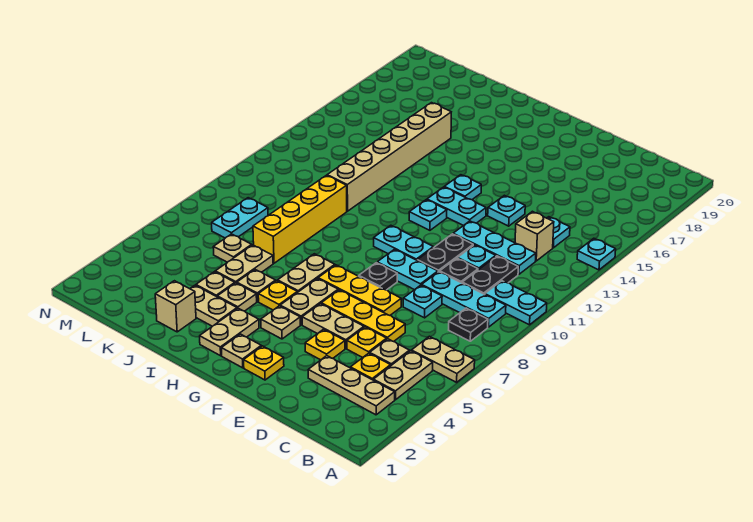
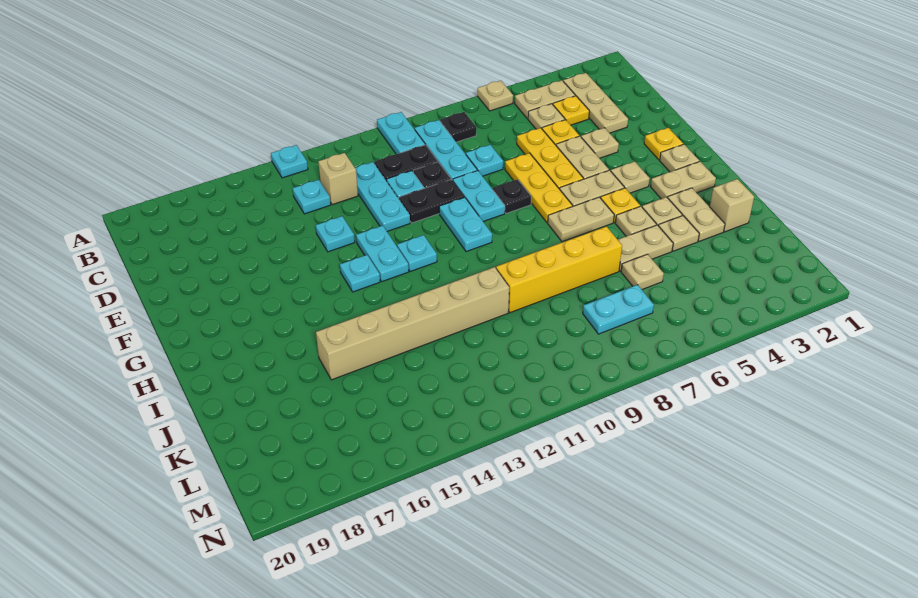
tan plate A6:B6 level 1 -> tan plate A6 level 1
yellow plate E4 level 1 -> tan plate E4 level 1

